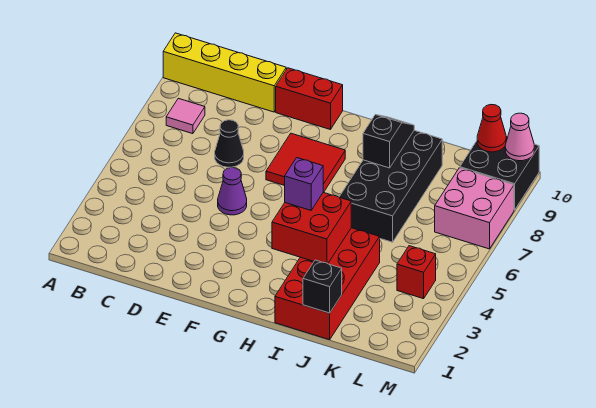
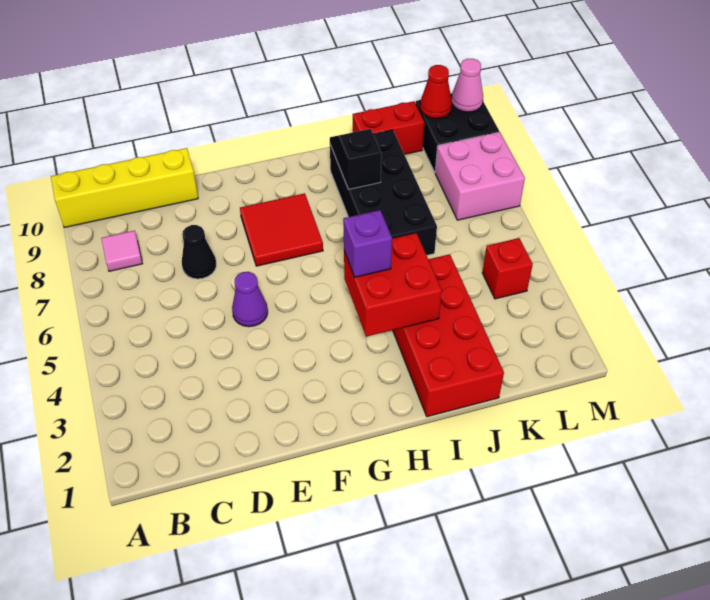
red brick E10:F10 level 1 -> red brick J10:K10 level 1
black brick J1 level 2 -> none

